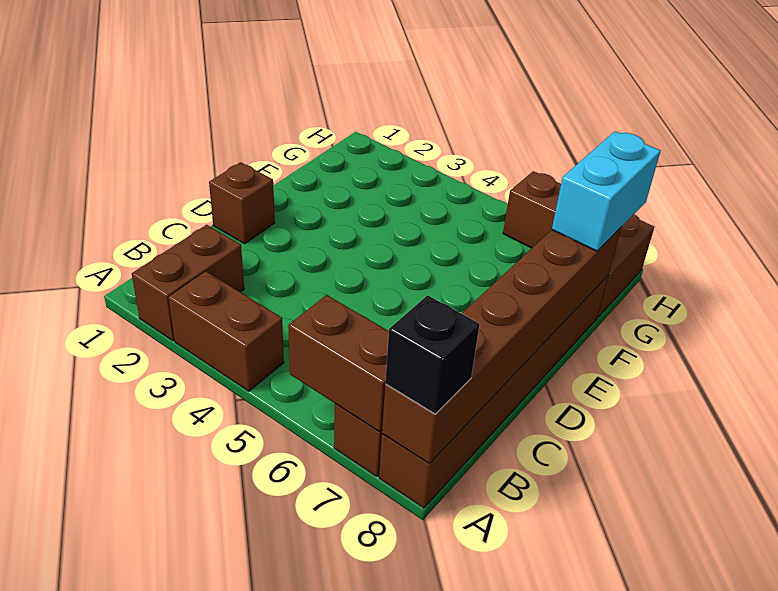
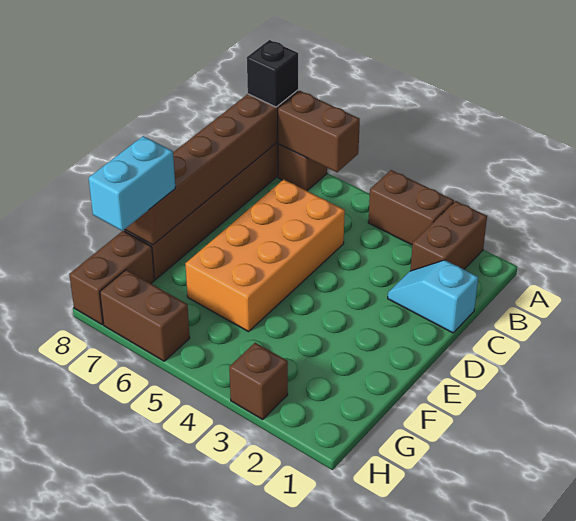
none -> cyan slope C1:C2 level 1 top 1
none -> orange brick C5:F6 level 1
brown brick D1 level 1 -> brown brick H3 level 1

